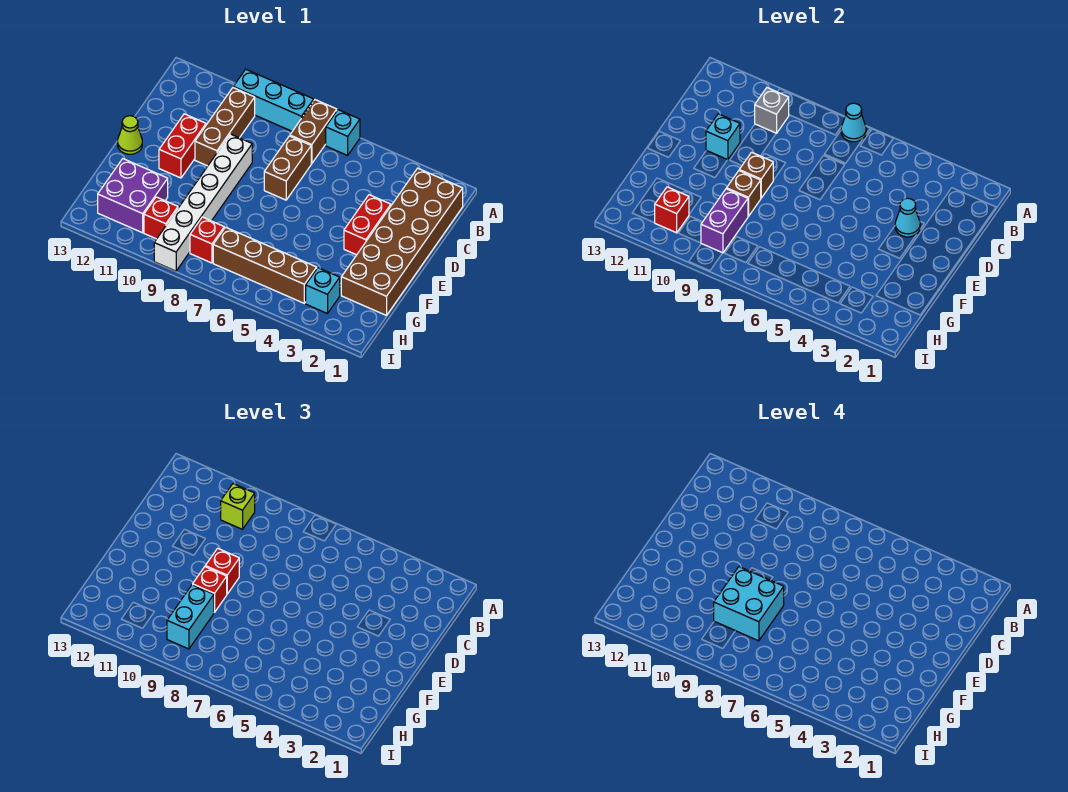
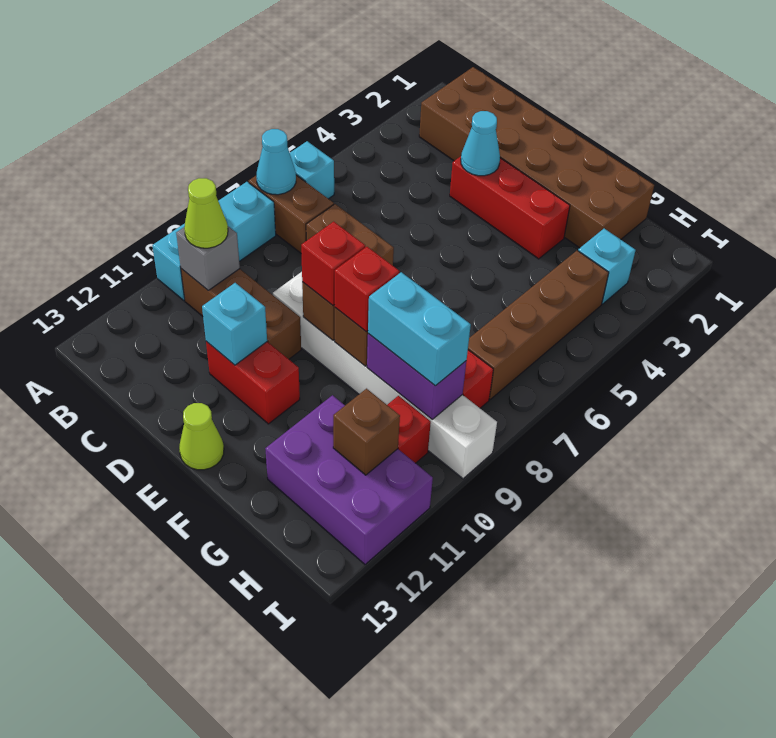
lime brick B10 level 3 -> lime cone B10 level 3
red brick D3:E3 level 1 -> red brick D3:F3 level 1
cyan brick F8:G9 level 4 -> none
purple brick G11:H12 level 1 -> purple brick G11:I12 level 1
red brick H11 level 2 -> brown brick H11 level 2

